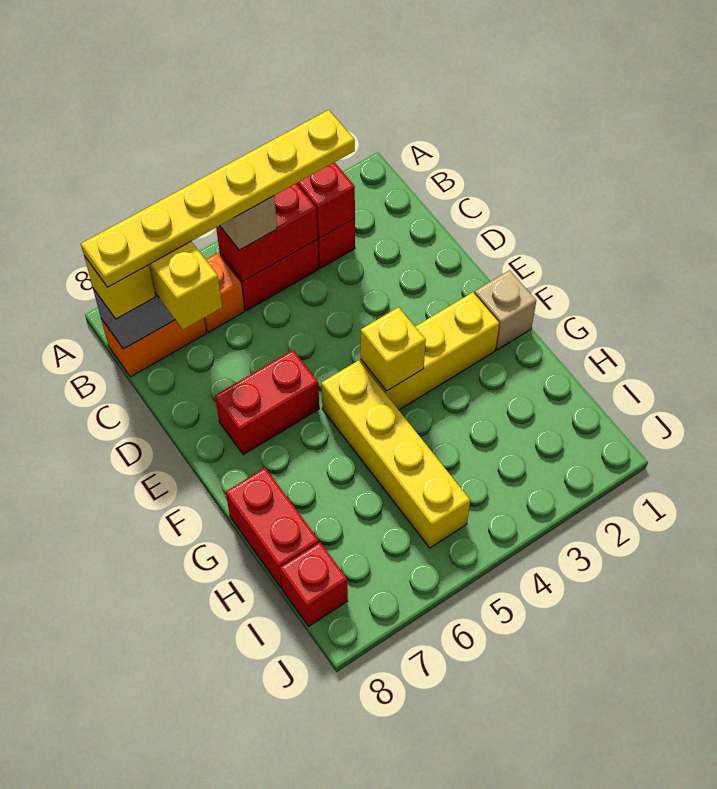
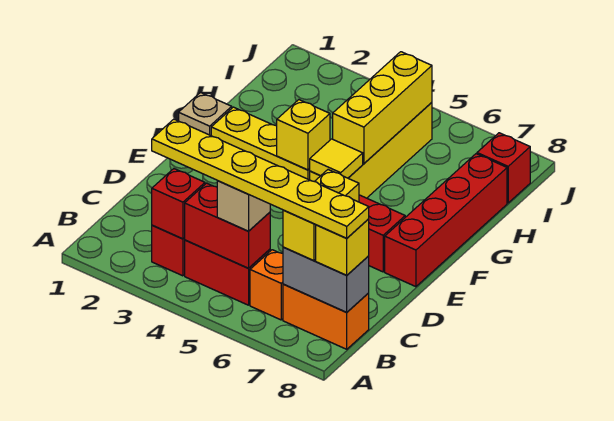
none -> yellow tile F5 level 2
none -> yellow brick G5:I5 level 2
red brick G8:H8 level 1 -> red brick E8:H8 level 1

